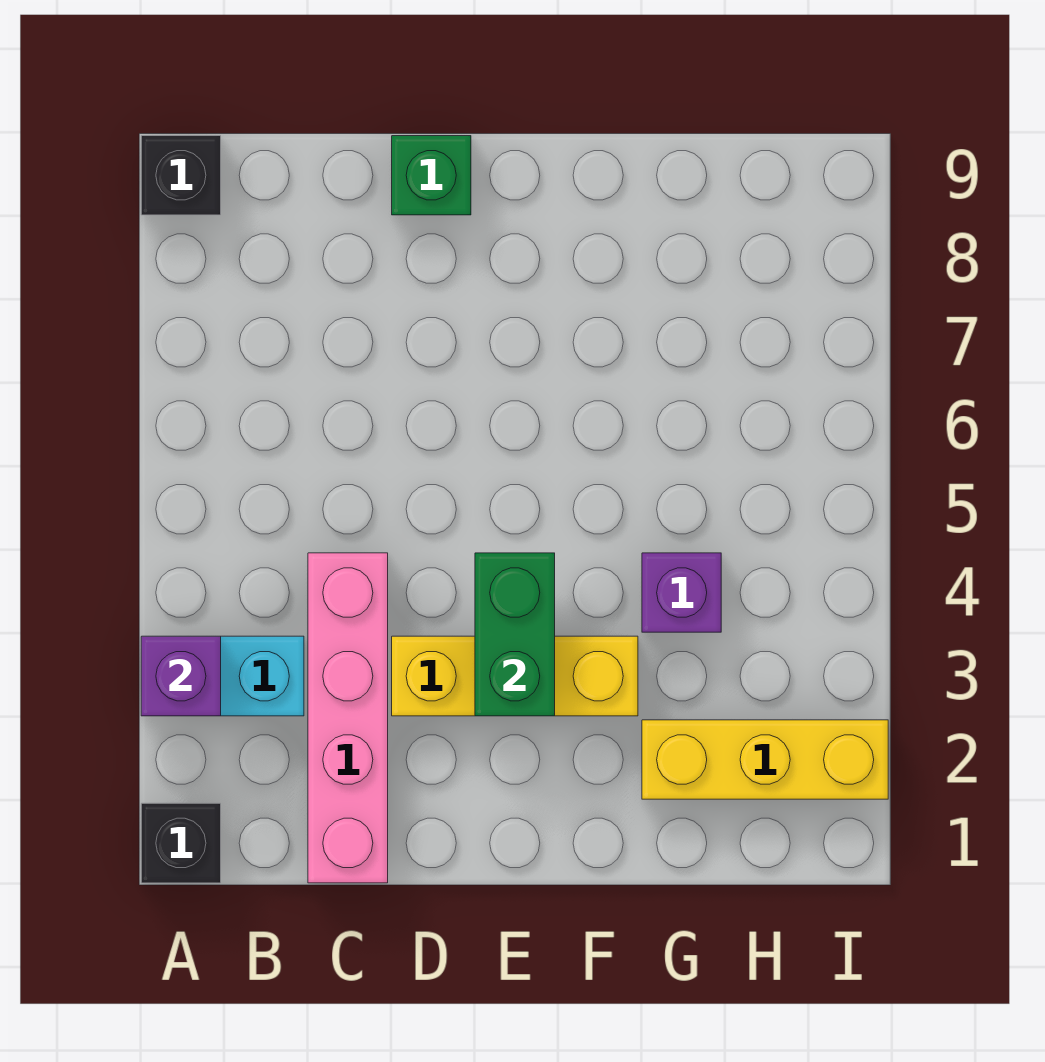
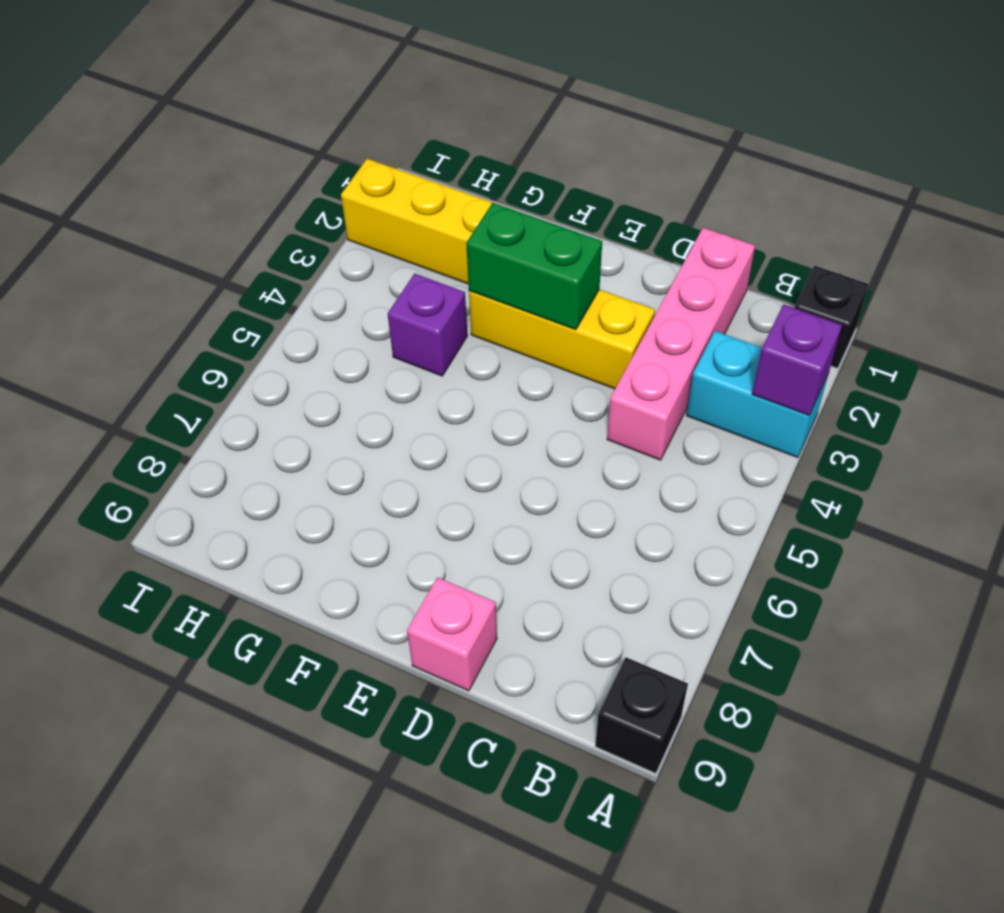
green brick D9 level 1 -> pink brick D9 level 1
green brick E3:E4 level 2 -> green brick E3:F3 level 2

